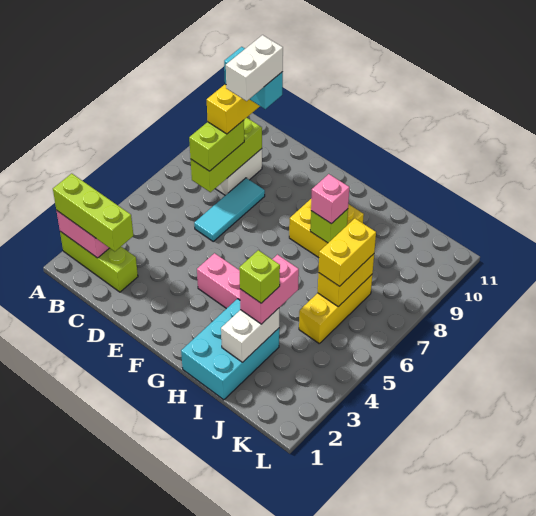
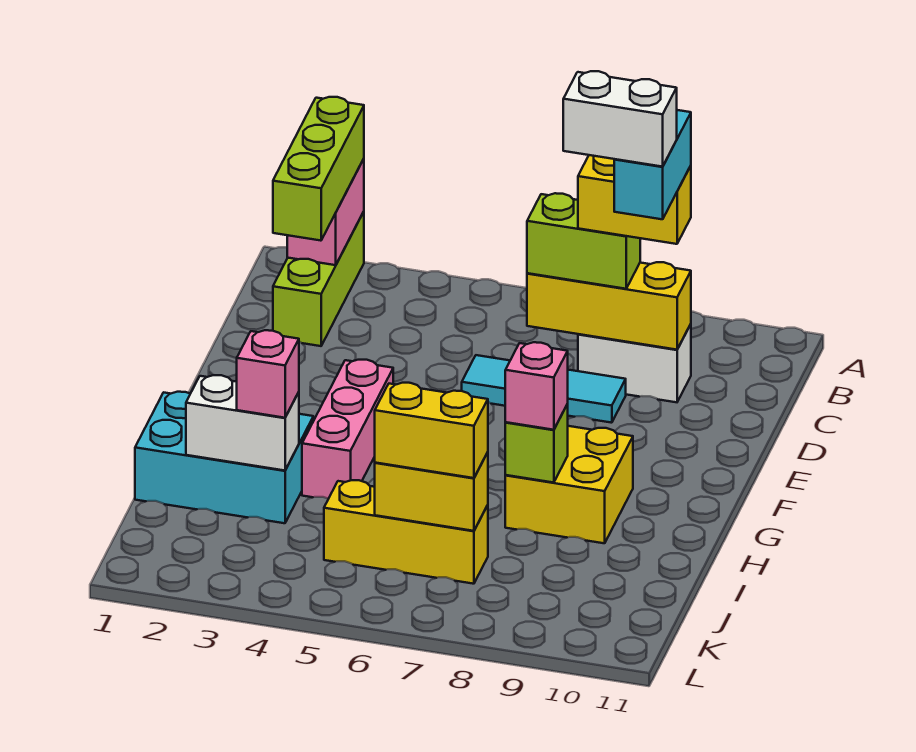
lime brick C7:C9 level 2 -> yellow brick C7:C9 level 2
pink brick I3:I4 level 3 -> pink brick I3 level 3
lime brick I3 level 4 -> none

